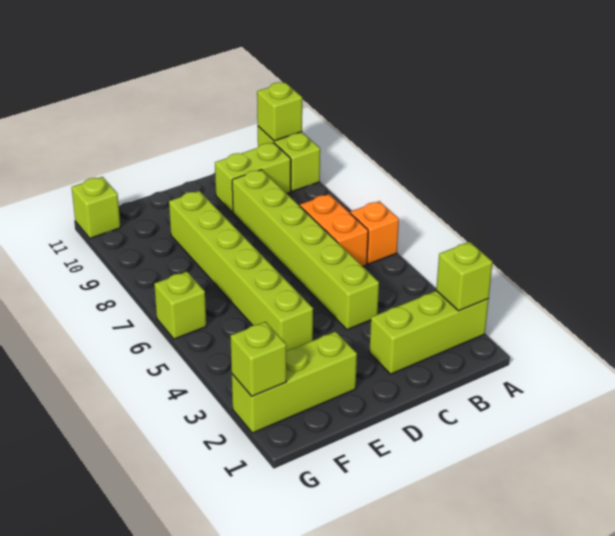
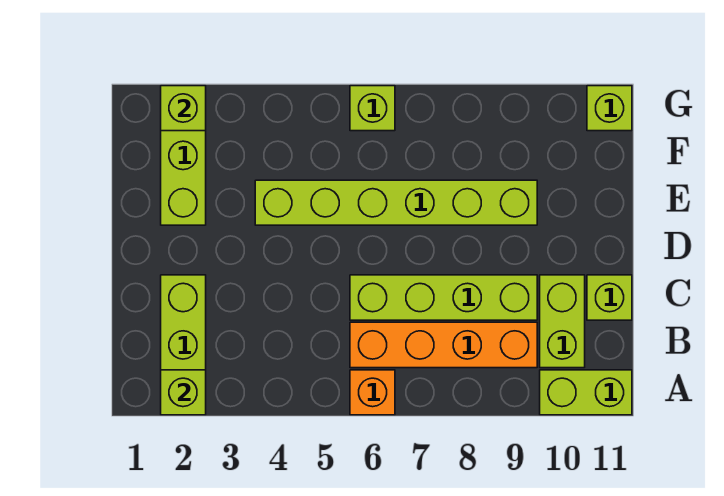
lime brick A11 level 2 -> lime brick C11 level 1
orange brick B6:B7 level 1 -> orange brick B6:B9 level 1
lime brick C4:C9 level 1 -> lime brick C6:C9 level 1

